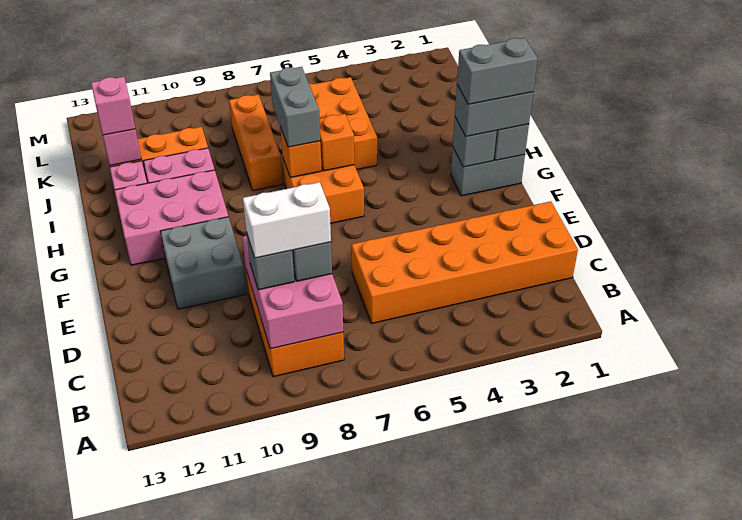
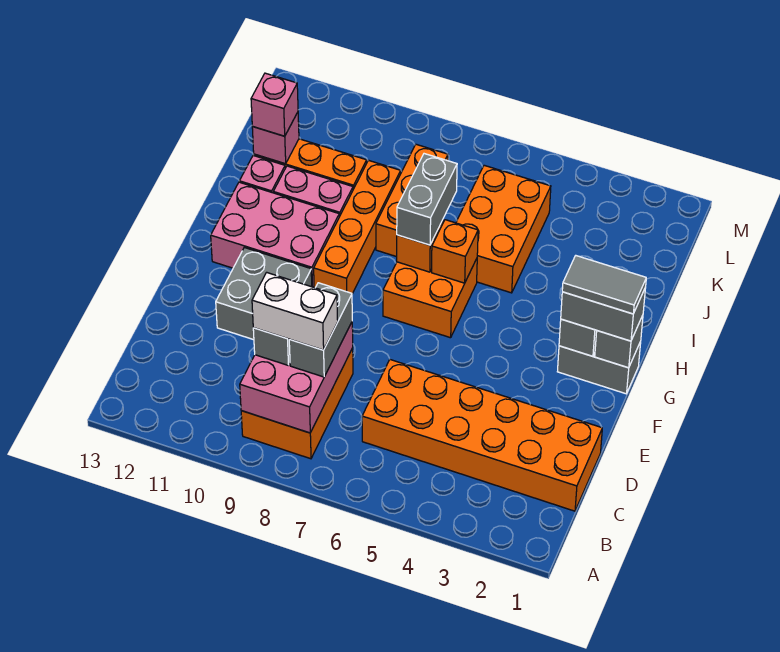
grey brick G1:G2 level 4 -> grey tile G1:G2 level 4
none -> orange brick G9:J9 level 1

